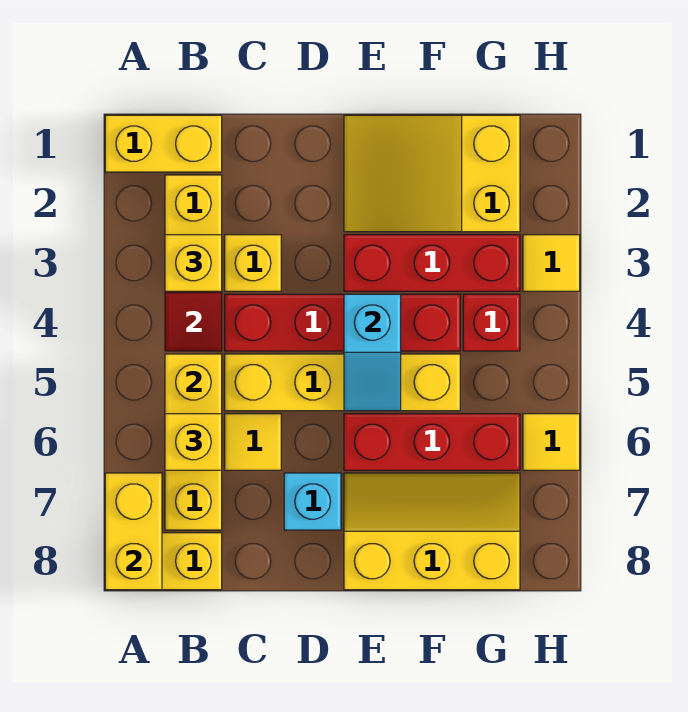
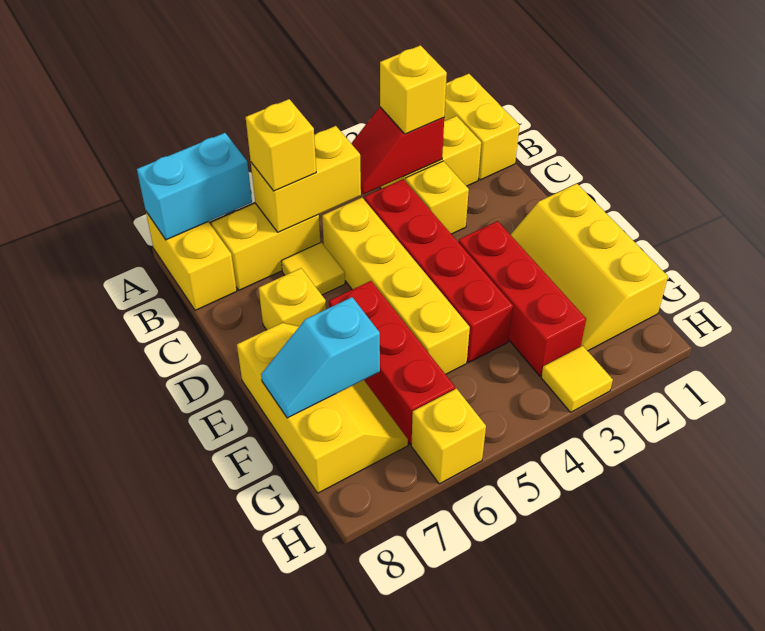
yellow brick A7:A8 level 2 -> cyan brick A7:A8 level 2
cyan brick D7 level 1 -> yellow brick D7 level 1
yellow slope E1:G2 level 1 top G -> yellow slope E1:G2 level 1 top 1
cyan slope E4:E5 level 2 top 4 -> cyan slope F7:F8 level 2 top 7
red brick G4 level 1 -> none
yellow tile H6 level 1 -> yellow brick H6 level 1

